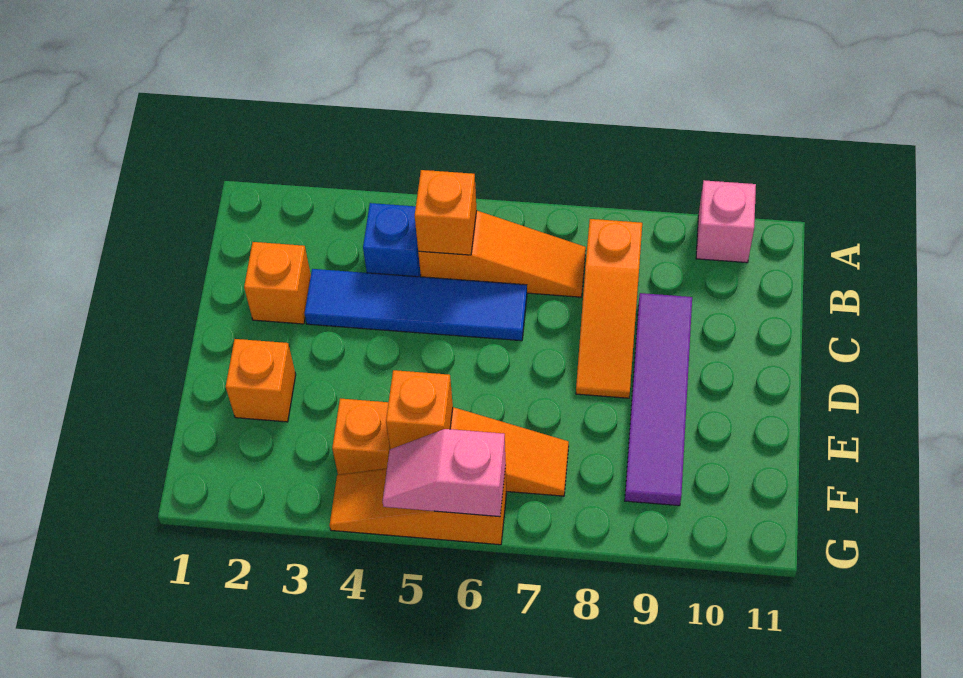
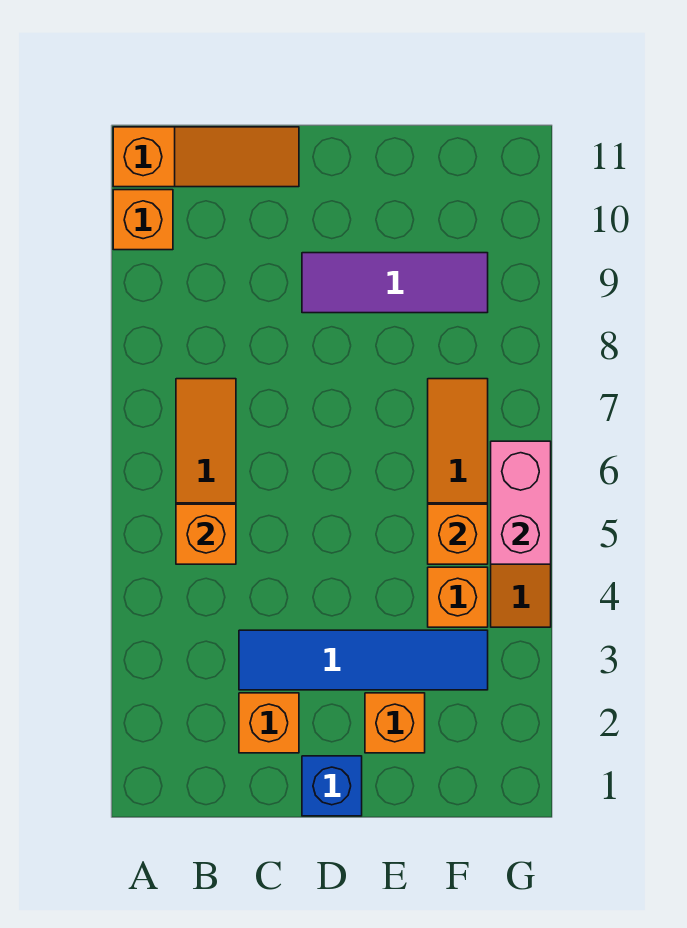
pink brick A10 level 1 -> orange brick A10 level 1
blue brick B4 level 1 -> blue brick D1 level 1
orange slope B8:D8 level 1 top B -> orange slope A11:C11 level 1 top A
blue tile C3:C6 level 1 -> blue tile C3:F3 level 1
purple tile C9:F9 level 1 -> purple tile D9:F9 level 1
pink slope G5:G6 level 2 top 6 -> pink brick G5:G6 level 2

